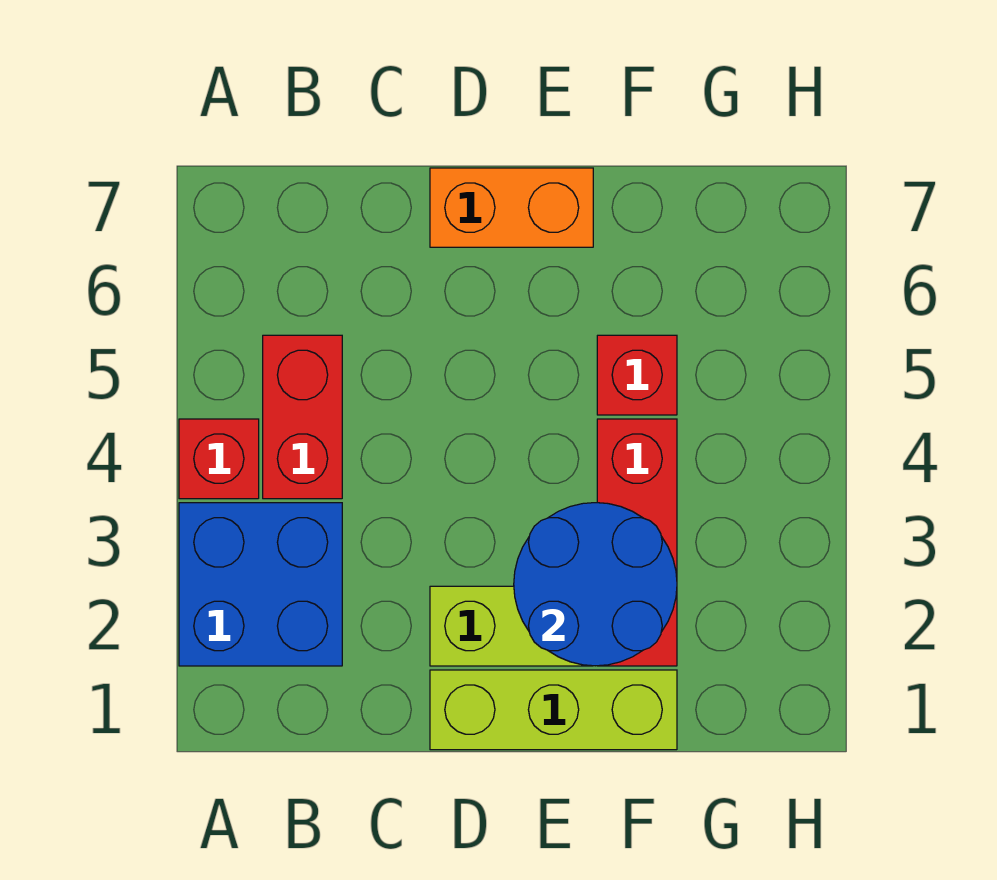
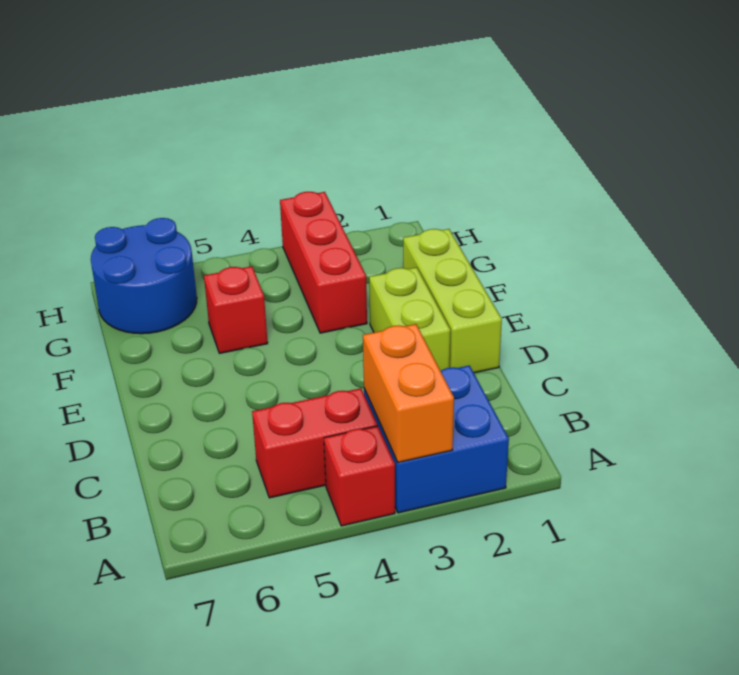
orange brick D7:E7 level 1 -> orange brick A3:B3 level 2
blue round brick E2:F3 level 2 -> blue round brick G6:H7 level 1
red brick F2:F4 level 1 -> red brick F3:H3 level 1

